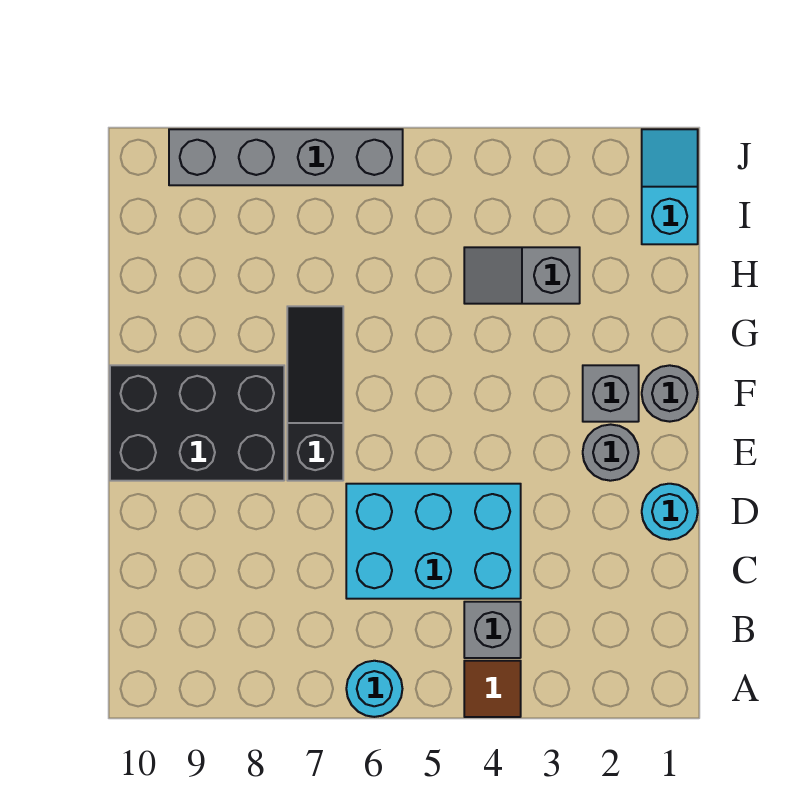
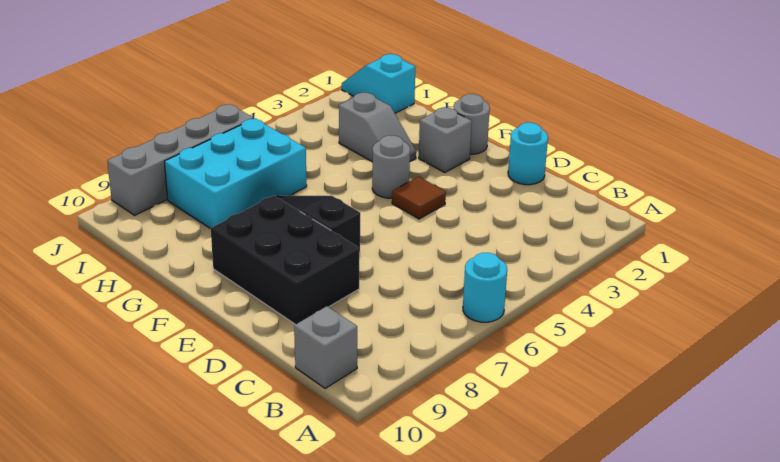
brown tile A4 level 1 -> brown tile E4 level 1
grey brick B4 level 1 -> grey brick B10 level 1
cyan brick C4:D6 level 1 -> cyan brick H6:I8 level 1
grey round brick E2 level 1 -> grey round brick F4 level 1
black brick E8:F10 level 1 -> black brick D8:F9 level 1
grey slope H3:H4 level 1 top 3 -> grey slope G3:H3 level 1 top H

